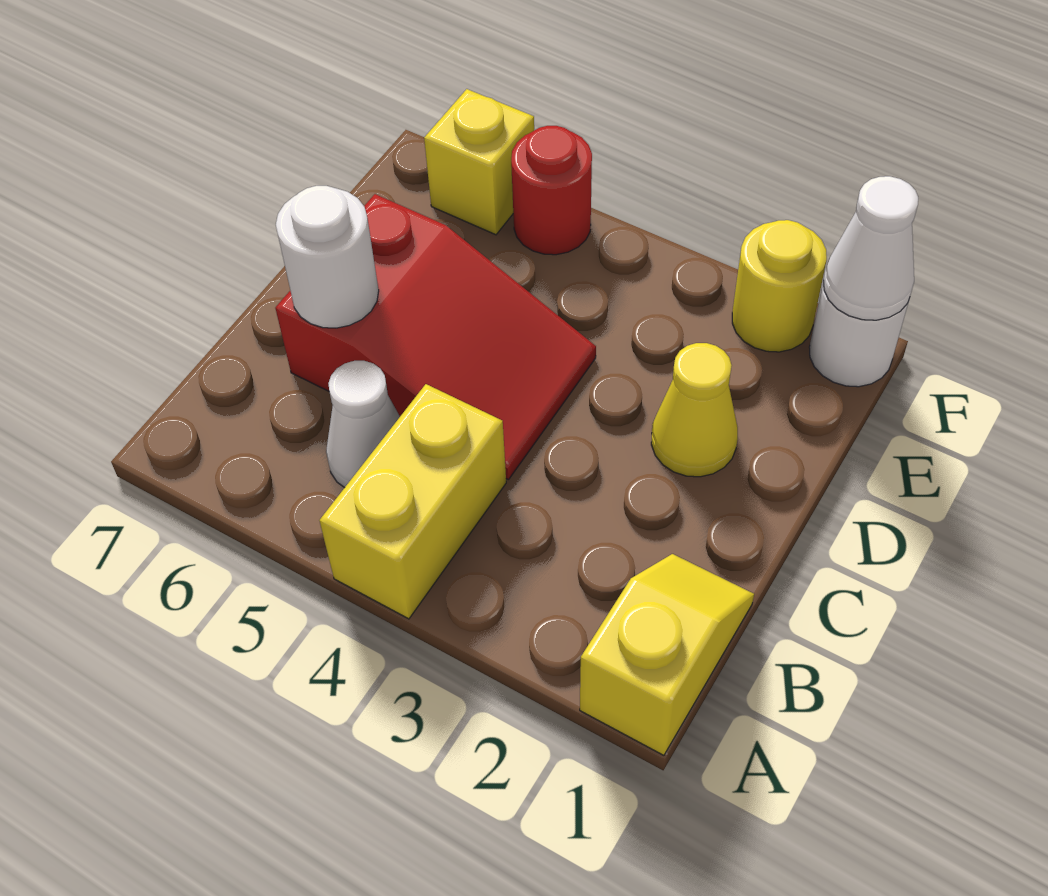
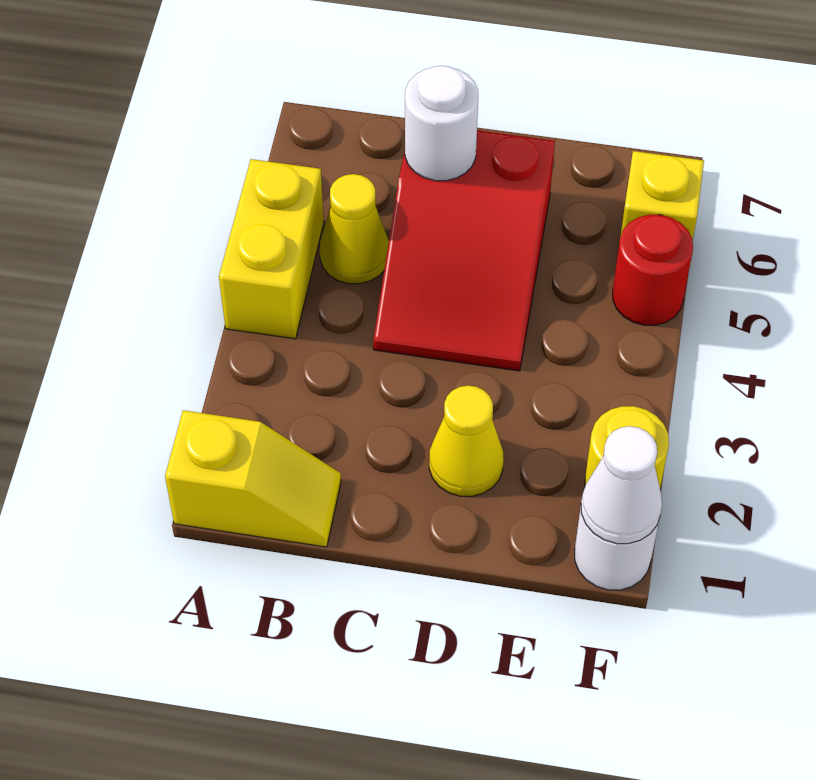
yellow brick A4:B4 level 1 -> yellow brick A4:A5 level 1
white cone B5 level 1 -> yellow cone B5 level 1

